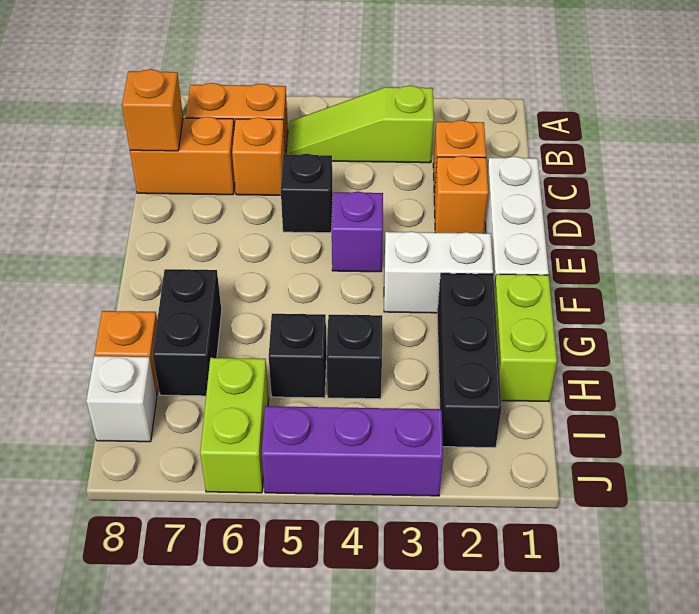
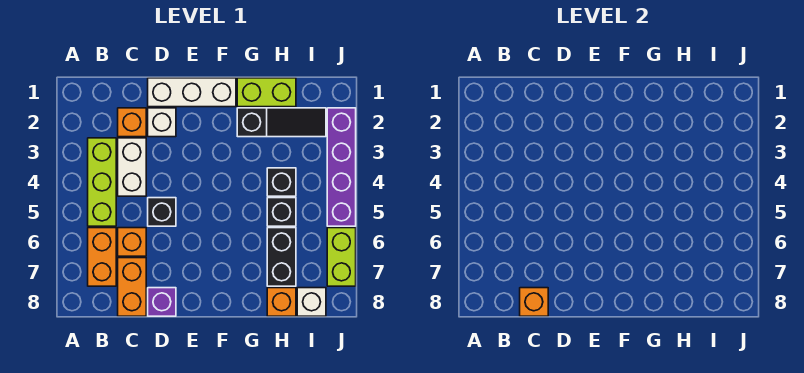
lime slope B3:B5 level 1 top 3 -> lime brick B3:B5 level 1
orange brick D2 level 1 -> white brick D2 level 1
purple brick E4 level 1 -> purple brick D8 level 1
white brick F2:F3 level 1 -> white brick C3:C4 level 1
black brick G2:I2 level 1 -> black slope G2:I2 level 1 top G
black brick G7:H7 level 1 -> black brick H6:H7 level 1
lime brick I6:J6 level 1 -> lime brick J6:J7 level 1
purple brick J3:J5 level 1 -> purple brick J2:J5 level 1

